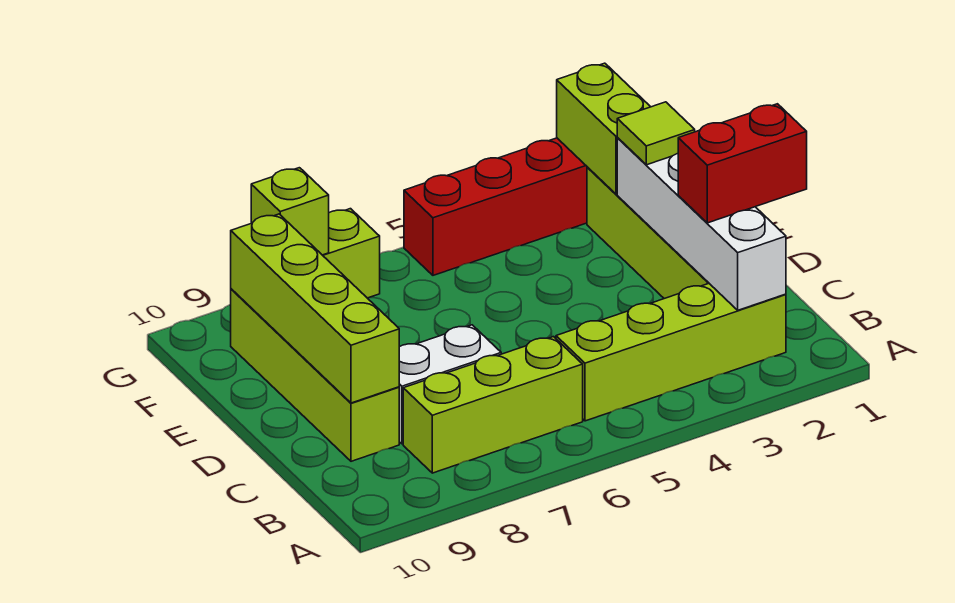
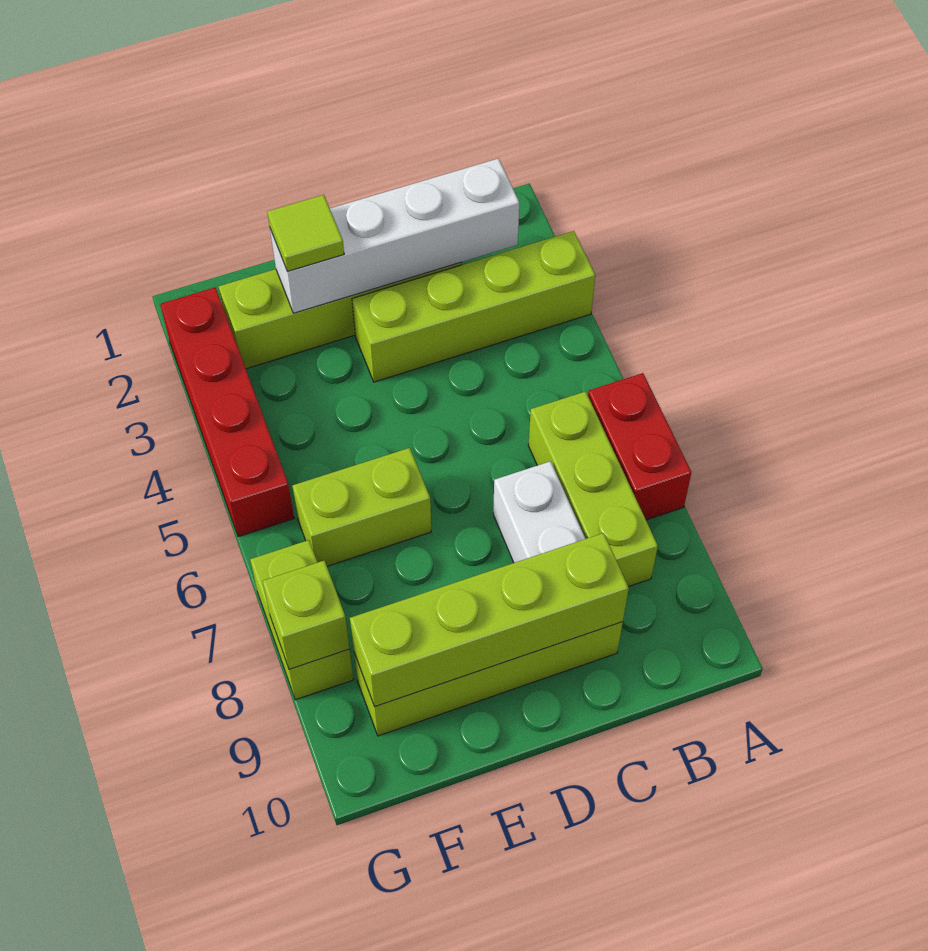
lime brick B2:B5 level 1 -> lime brick A3:D3 level 1
red brick C1:C2 level 3 -> red brick A6:A7 level 1
lime brick F2:G2 level 2 -> lime brick E6:F6 level 1

